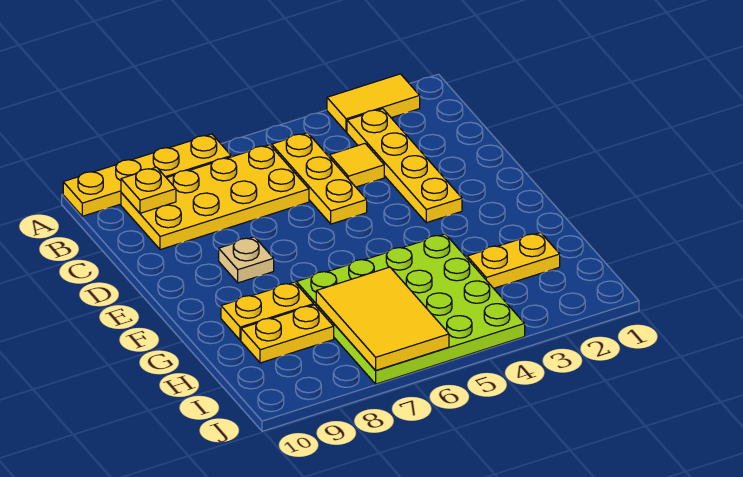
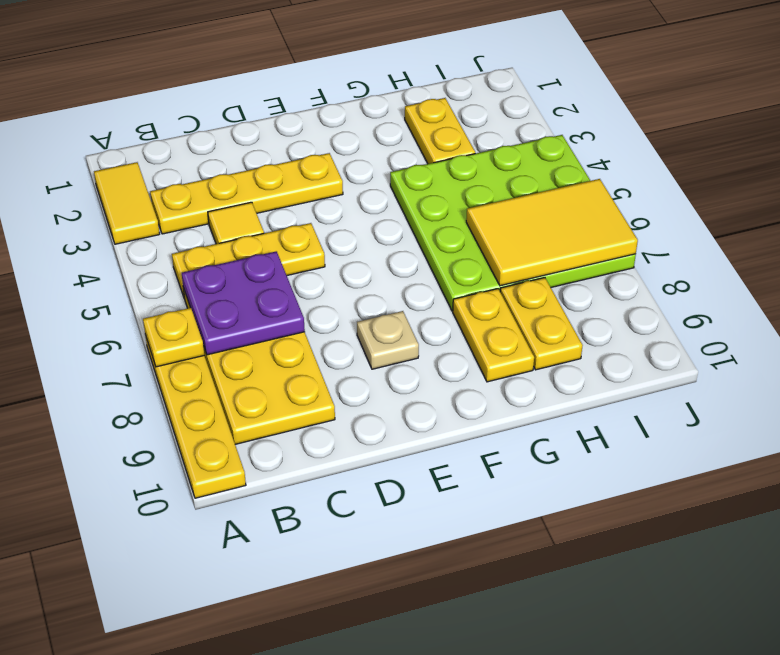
none -> purple plate B6:C7 level 2
yellow plate B9 level 2 -> yellow plate A7 level 2

